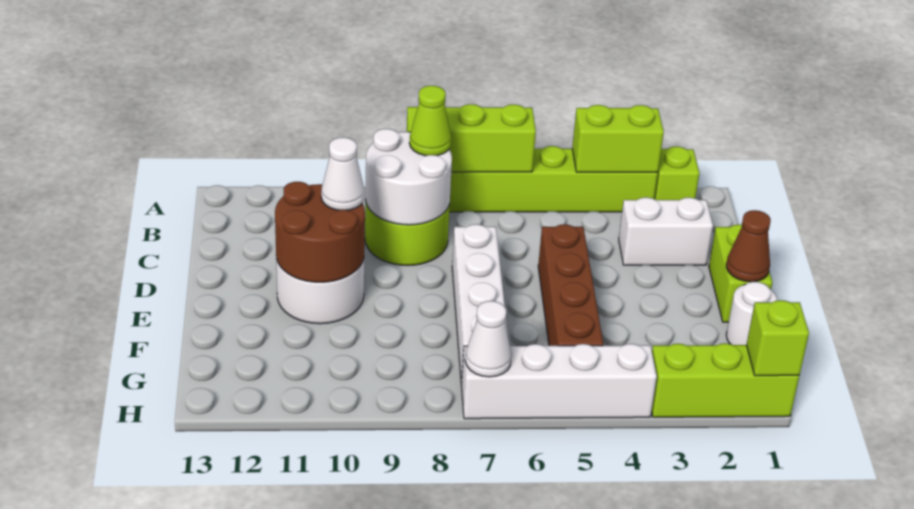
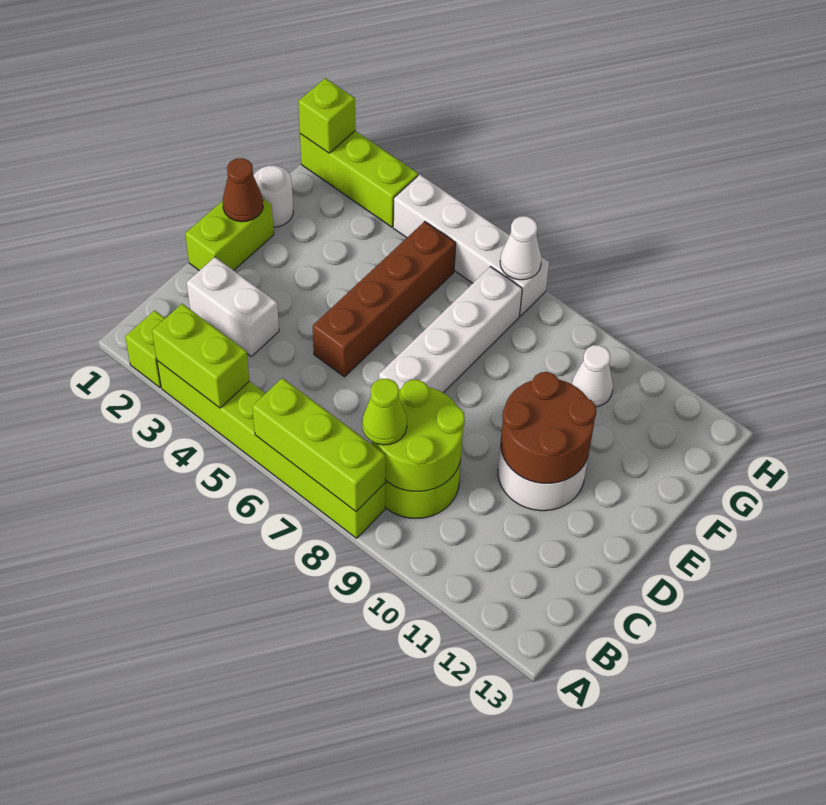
white round brick B8:C9 level 2 -> lime round brick B8:C9 level 2
white cone D10 level 3 -> white cone G10 level 1

